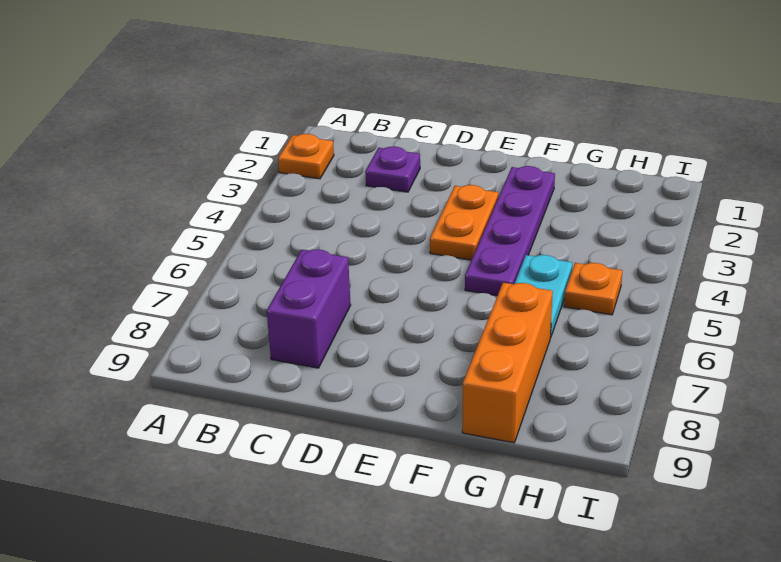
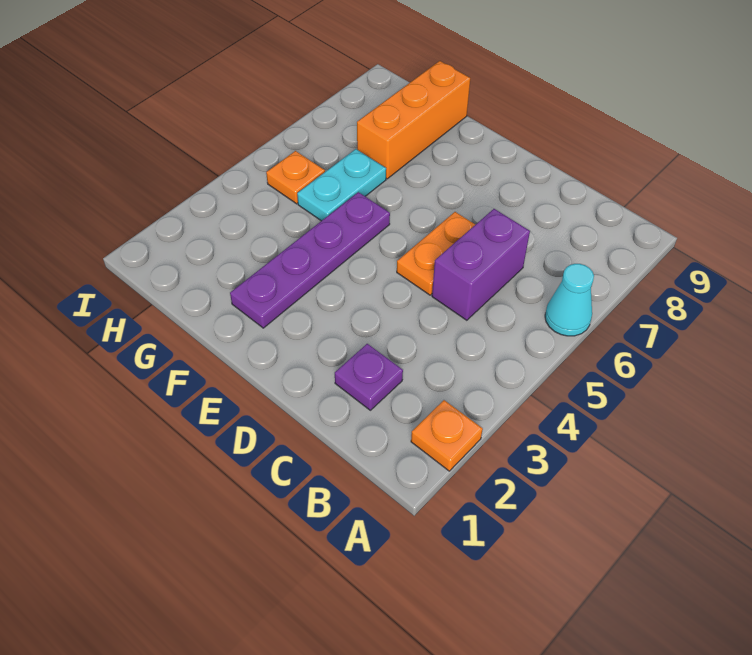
none -> cyan cone A6 level 1
purple brick C7:C8 level 1 -> purple brick C5:C6 level 1
orange plate E3:E4 level 1 -> orange plate D5:D6 level 1

